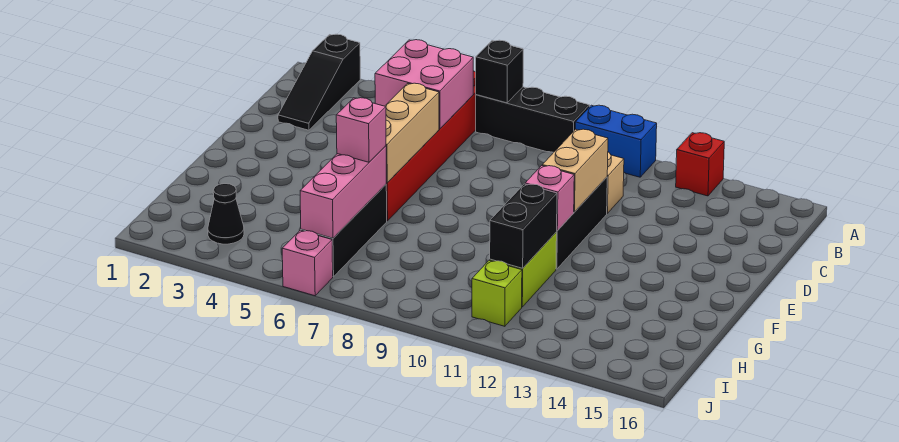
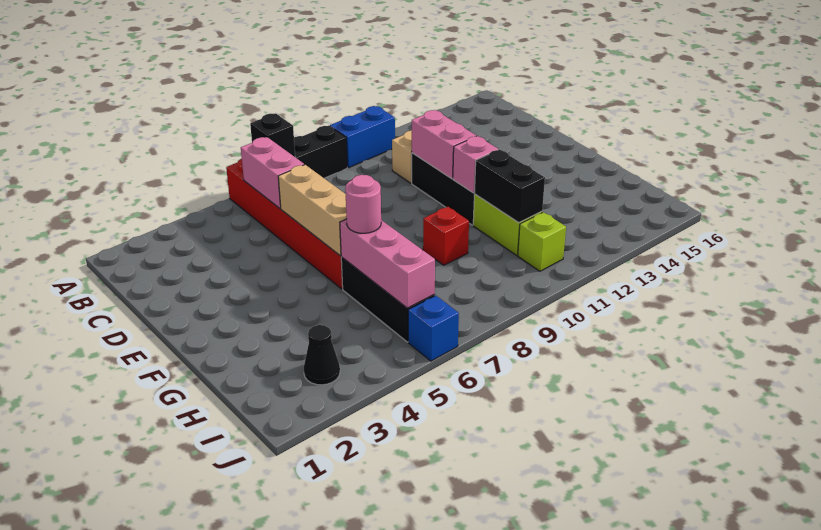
black slope A2:C2 level 1 top A -> none
red brick A13 level 1 -> red brick G9 level 1
pink brick B5:C6 level 2 -> pink brick B6:C6 level 2
tan brick D11:E11 level 2 -> pink brick D11:E11 level 2
pink brick G6 level 3 -> pink round brick G6 level 3
pink brick J6 level 1 -> blue brick J6 level 1

